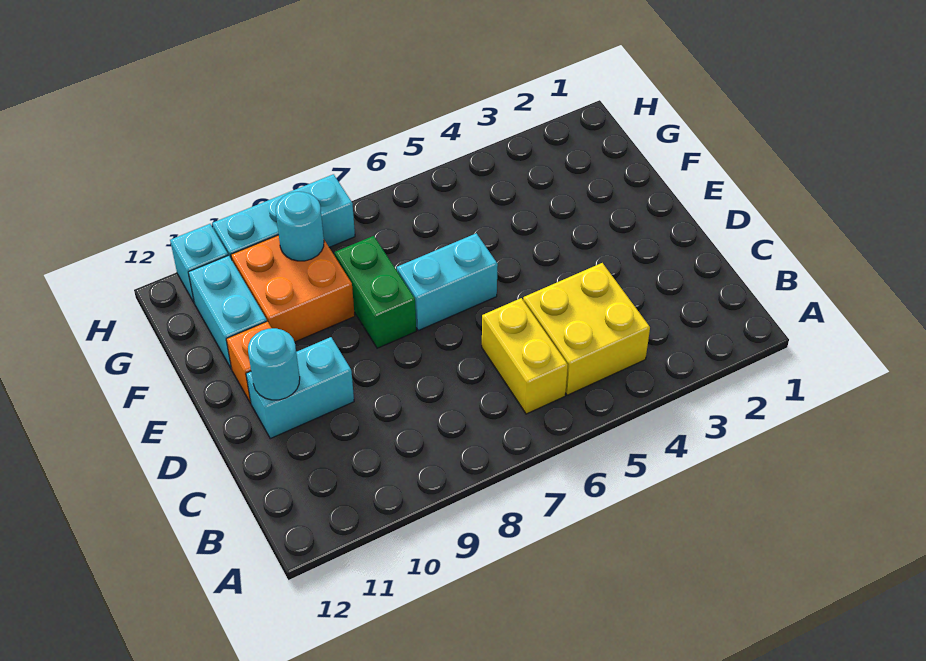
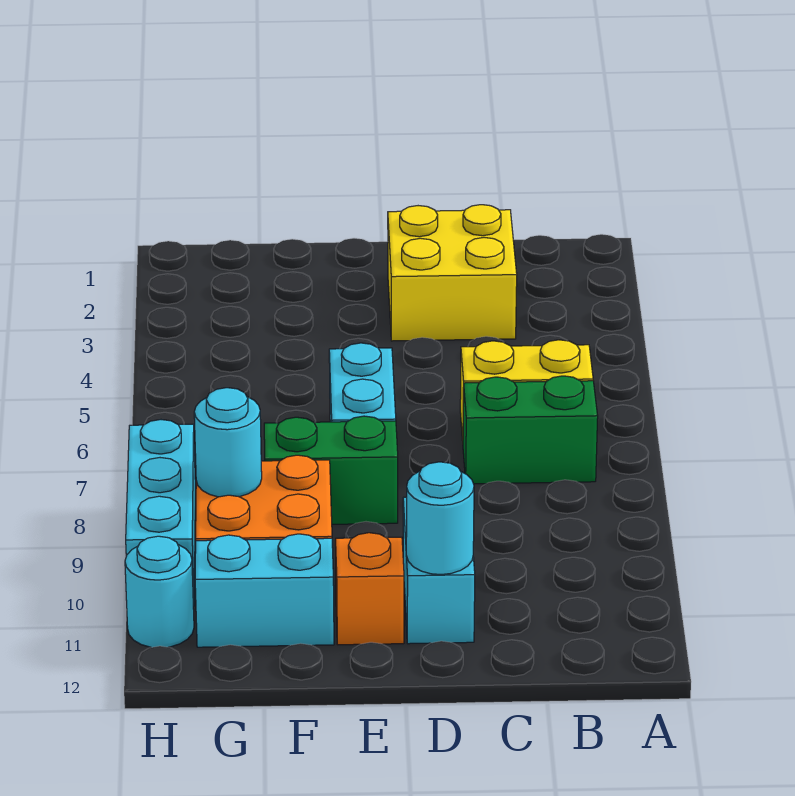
yellow brick B4:C5 level 1 -> yellow brick C2:D3 level 1
none -> green brick B7:C7 level 1
cyan brick H11 level 1 -> cyan round brick H11 level 1

